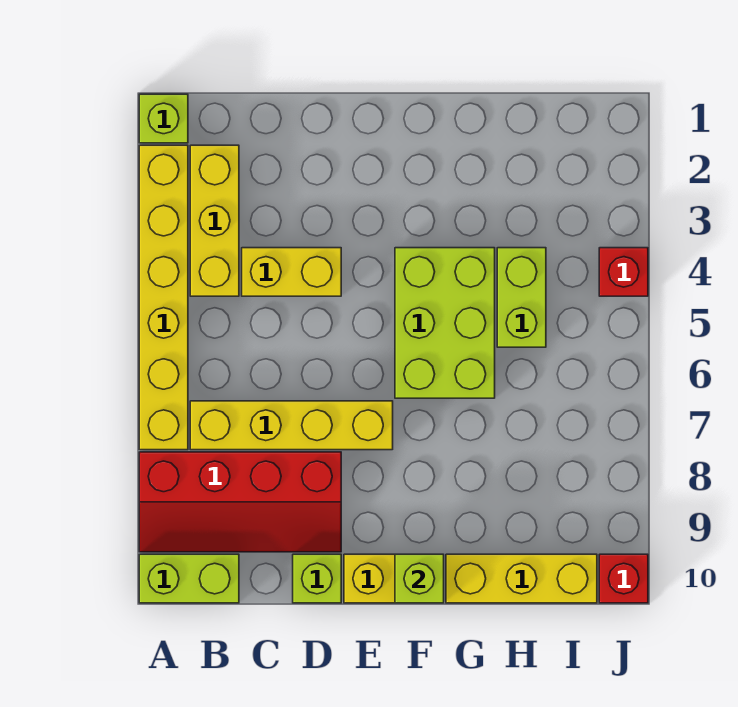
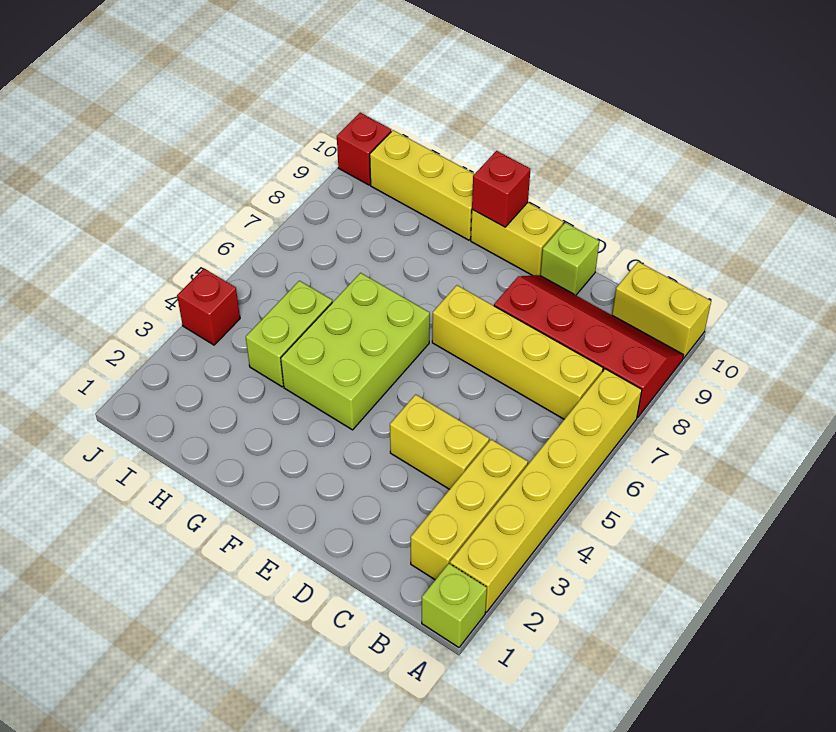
lime brick A10:B10 level 1 -> yellow brick A10:B10 level 1
lime brick F10 level 2 -> red brick F10 level 2

